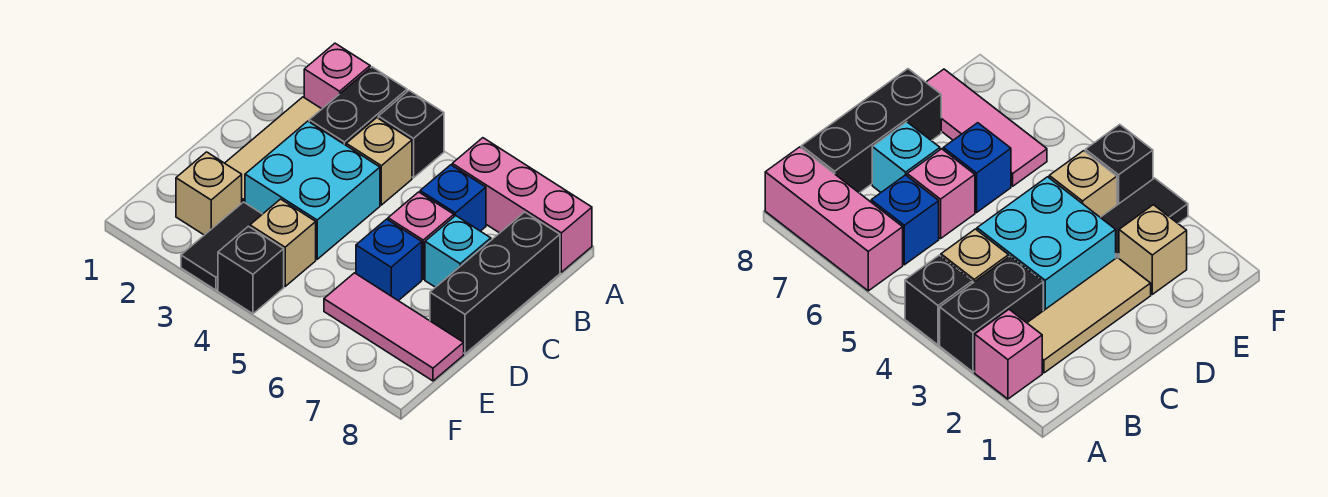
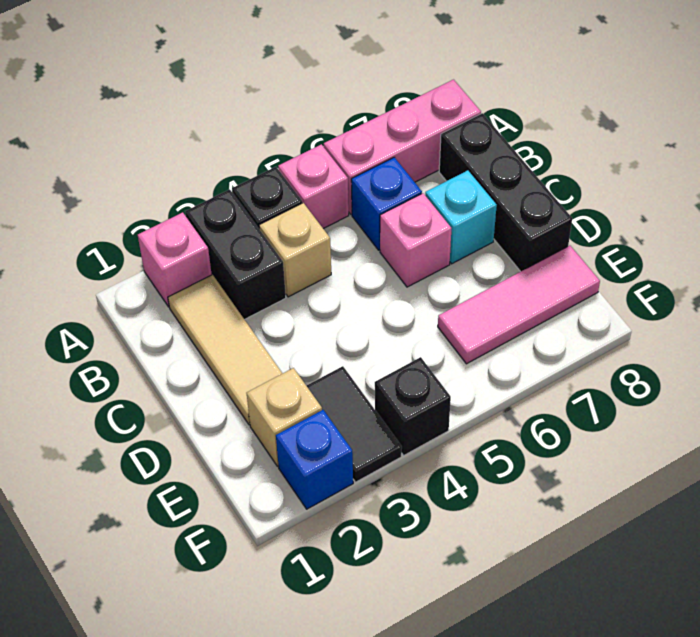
none -> pink brick A5 level 1
cyan brick C3:D4 level 1 -> none
blue brick D6 level 1 -> blue brick F2 level 1
tan brick E4 level 1 -> none

